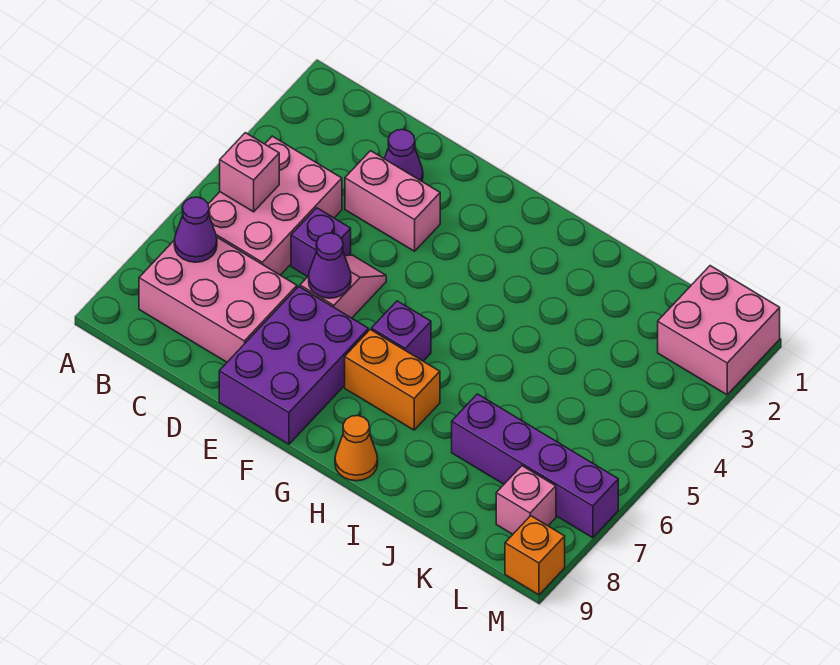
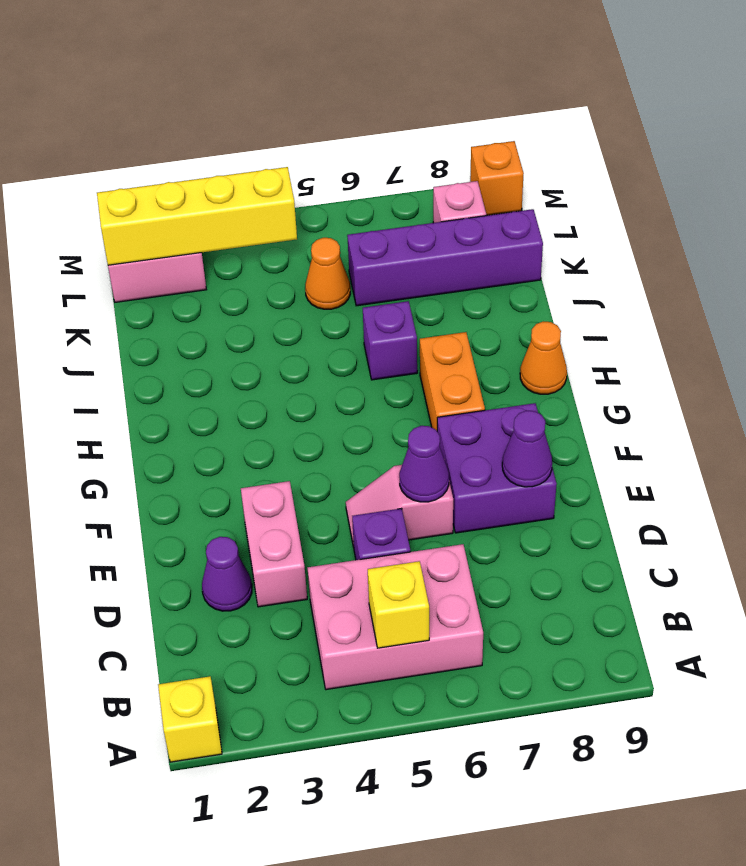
none -> yellow brick A1 level 1
pink brick B5 level 2 -> yellow brick B5 level 2
pink brick B7:D8 level 1 -> none
purple cone B7 level 2 -> purple cone E8 level 2
purple brick E7:F9 level 1 -> purple brick E7:F8 level 1
purple brick G6 level 1 -> purple brick I6 level 1
purple brick J7:M7 level 1 -> purple brick K6:K9 level 1
none -> orange cone K5 level 1
none -> yellow brick L1:L4 level 2

